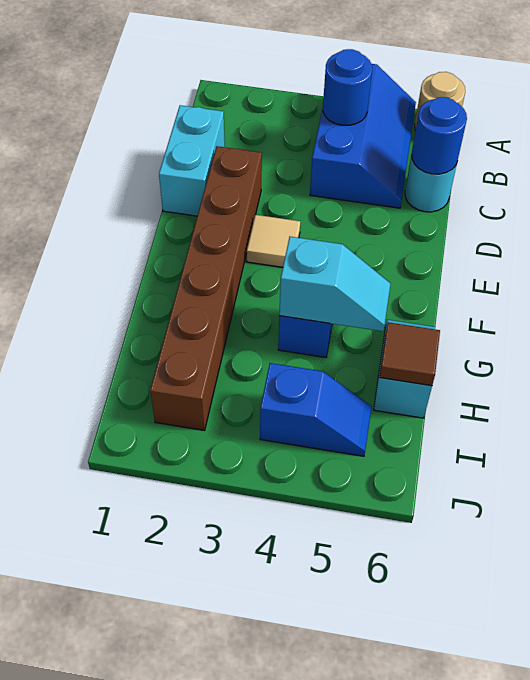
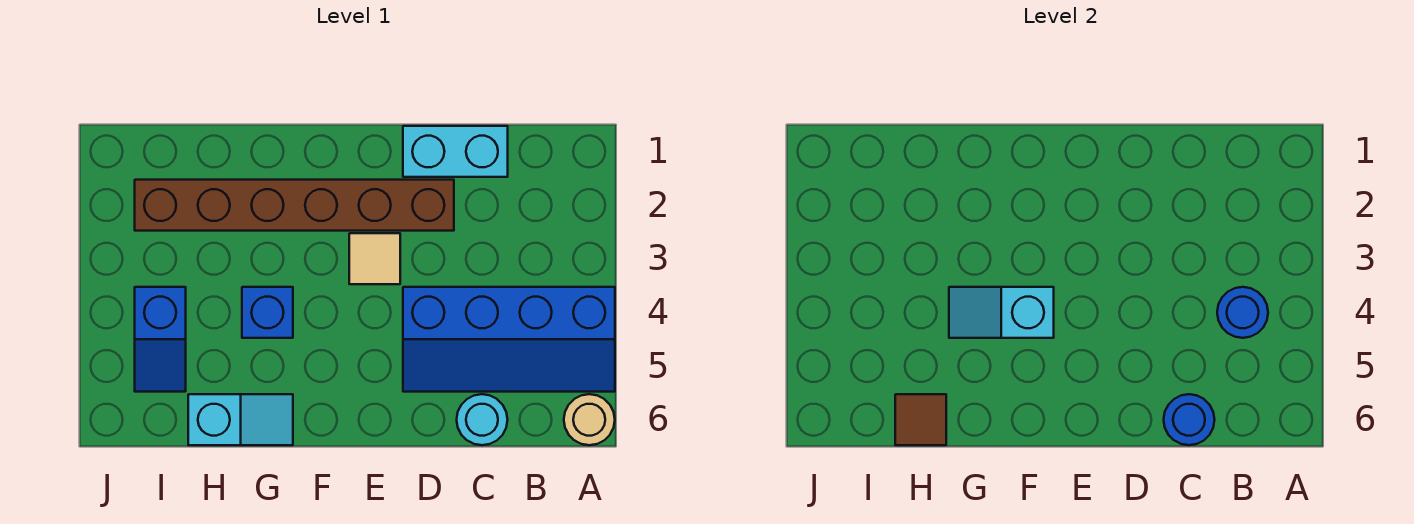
blue slope A4:C5 level 1 top 4 -> blue slope A4:D5 level 1 top 4
cyan slope G4:G5 level 2 top 4 -> cyan slope F4:G4 level 2 top F

